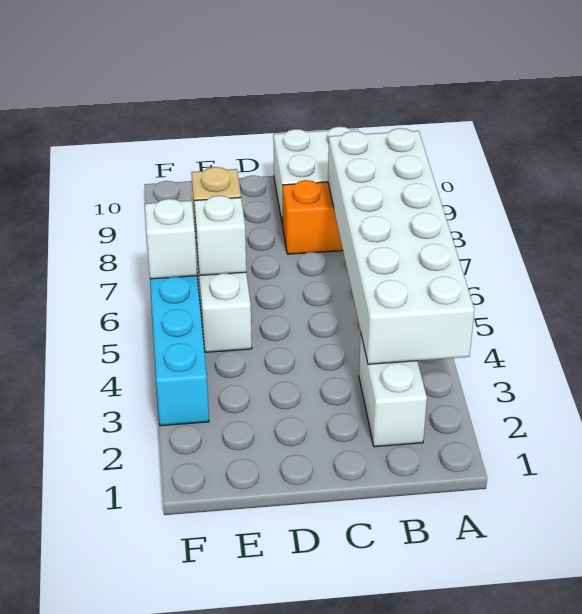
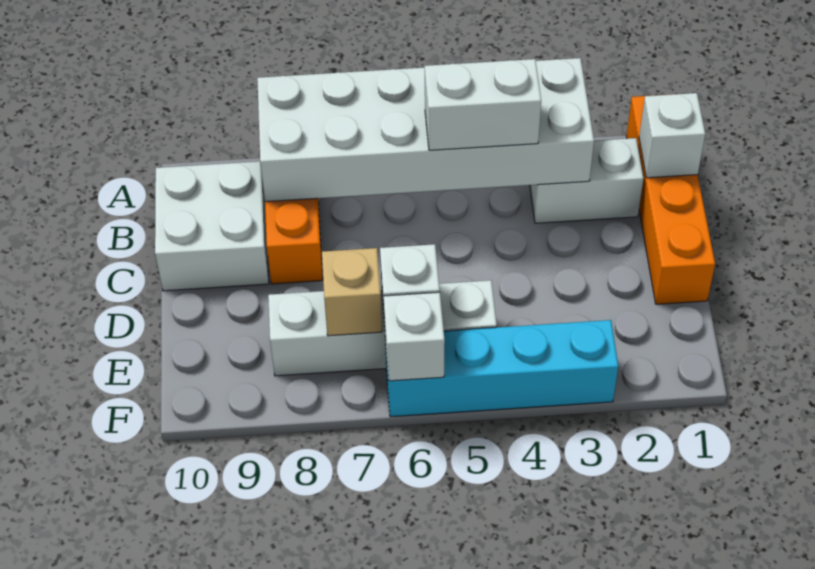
none -> orange brick A1:D1 level 1
none -> white brick B1 level 2
none -> white brick B4:B5 level 3

